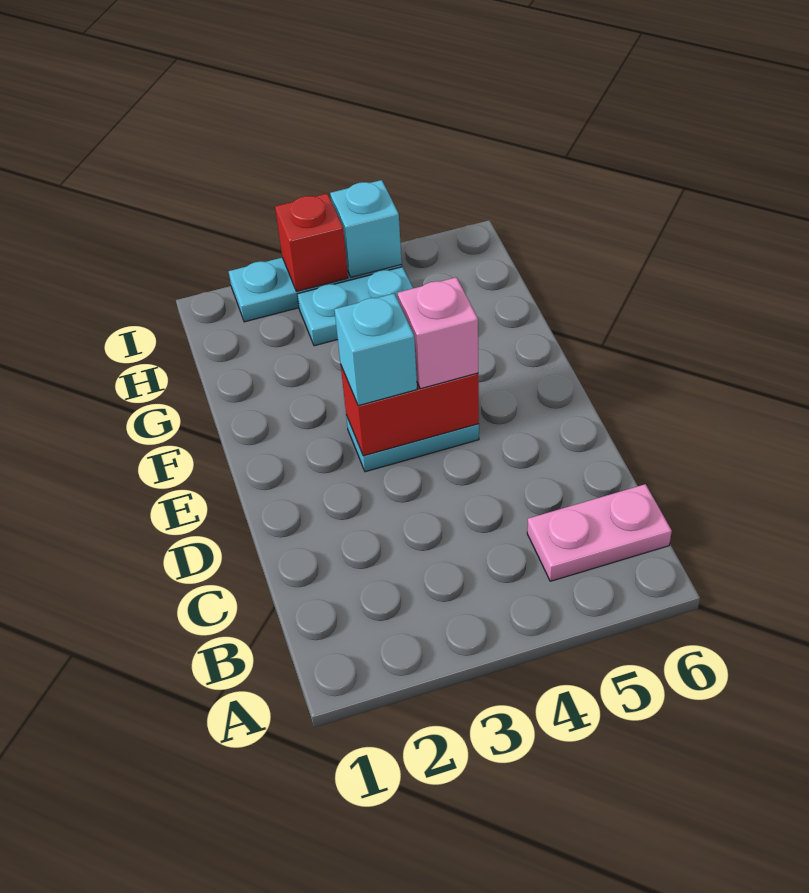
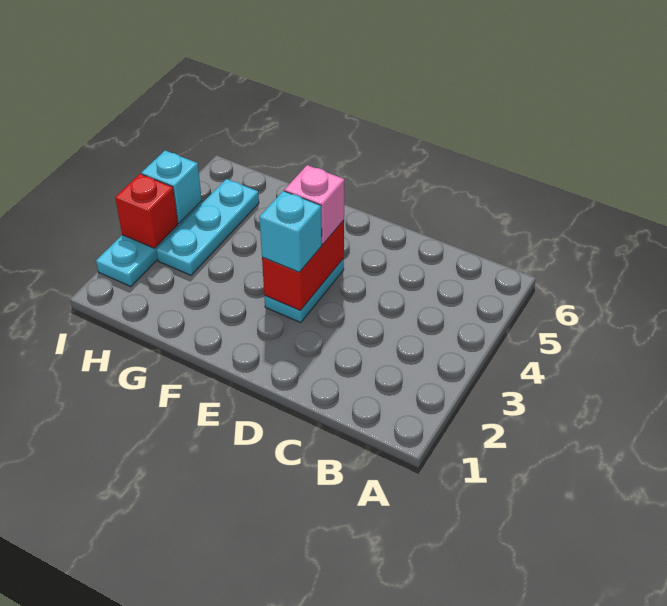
pink plate B5:B6 level 1 -> none
cyan plate H3:H4 level 1 -> cyan plate H3:H5 level 1

